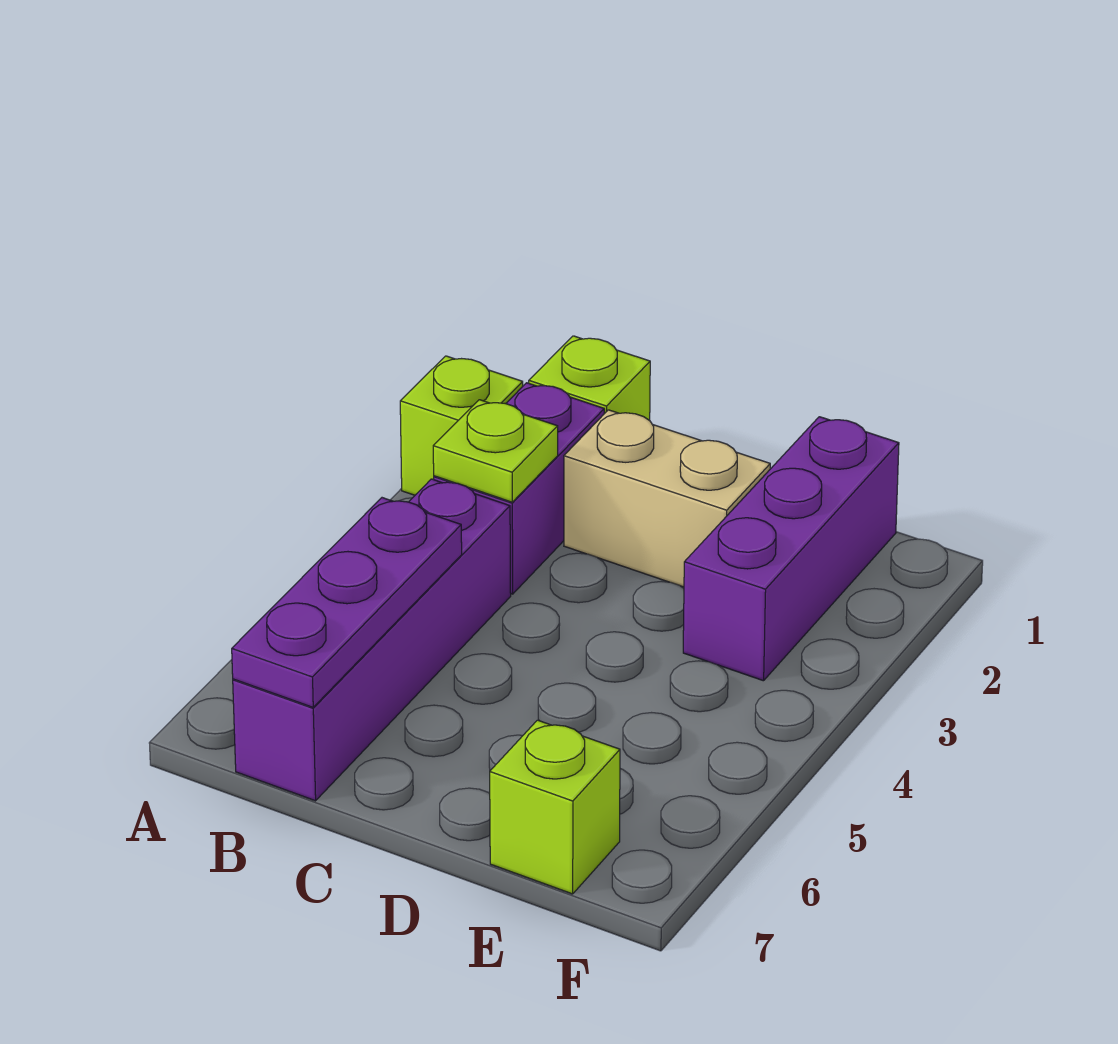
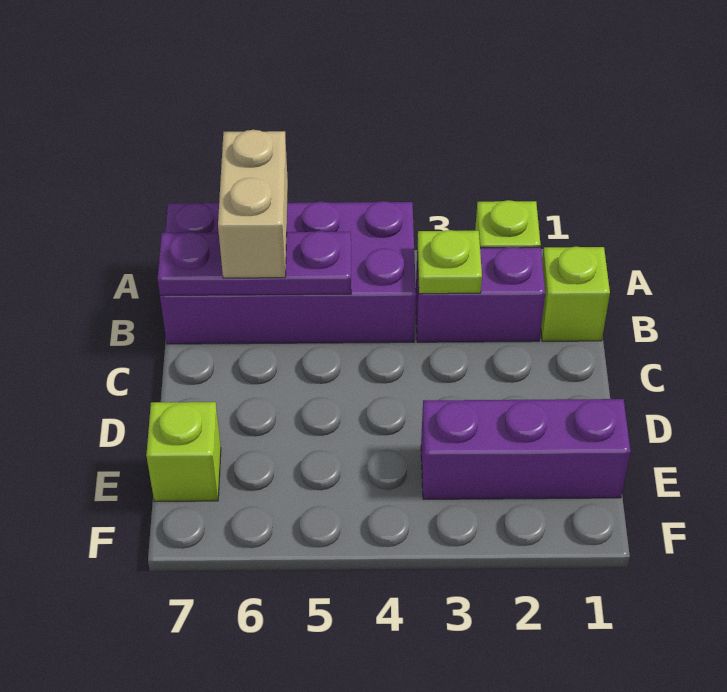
purple brick B4:B7 level 1 -> purple brick A4:B7 level 1
tan brick C2:D2 level 1 -> tan brick A6:B6 level 3

